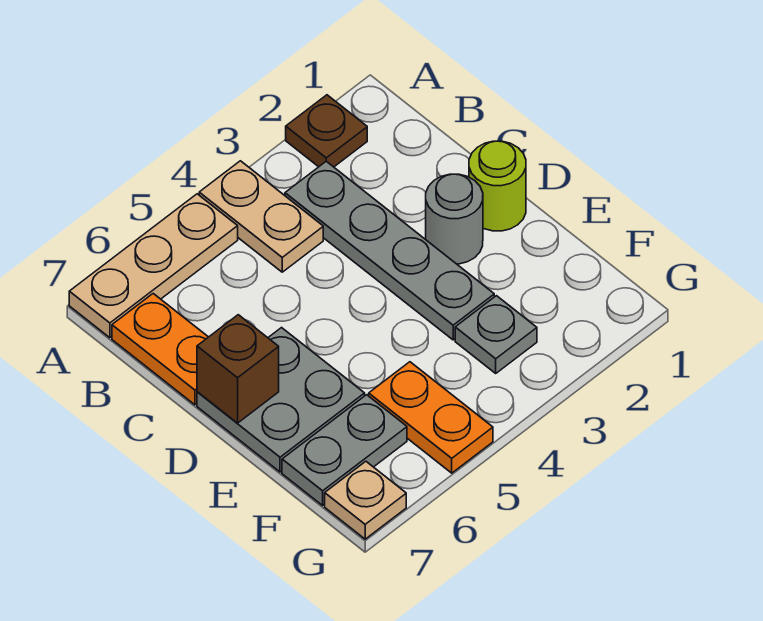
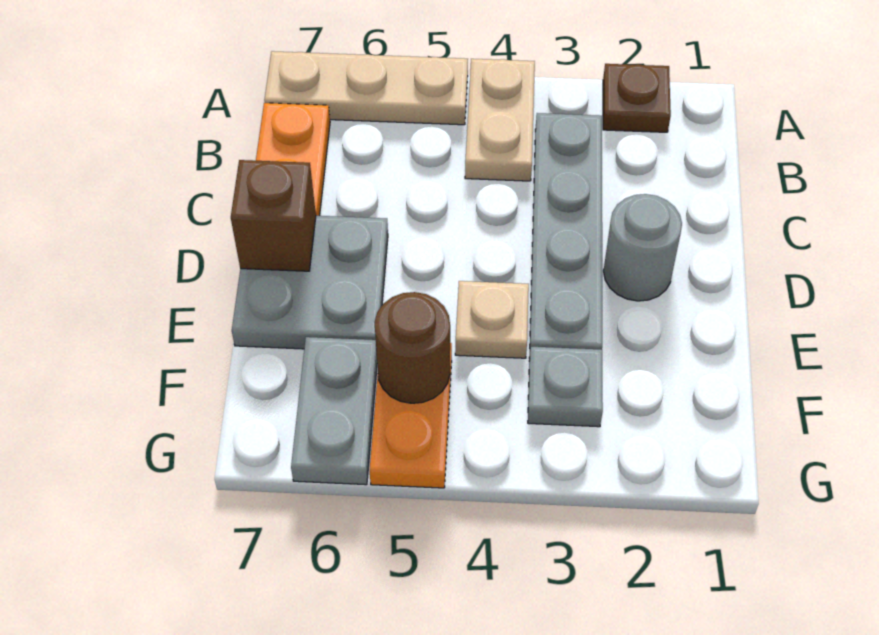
lime round brick D1 level 1 -> none
none -> brown round brick F5 level 2
grey plate F6:F7 level 1 -> grey plate F6:G6 level 1
tan plate G7 level 1 -> tan plate E4 level 1

